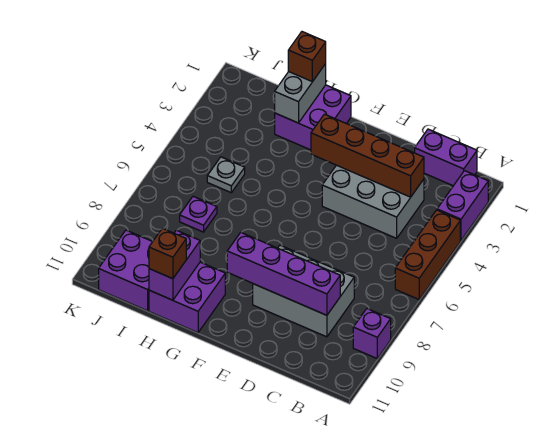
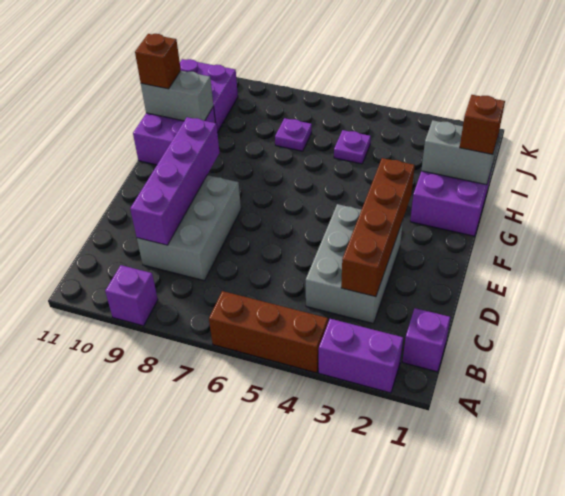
purple brick B1:C1 level 1 -> purple brick B1 level 1
purple brick H10:H11 level 2 -> grey brick H10:H11 level 2
grey plate I5 level 1 -> purple plate I5 level 1

